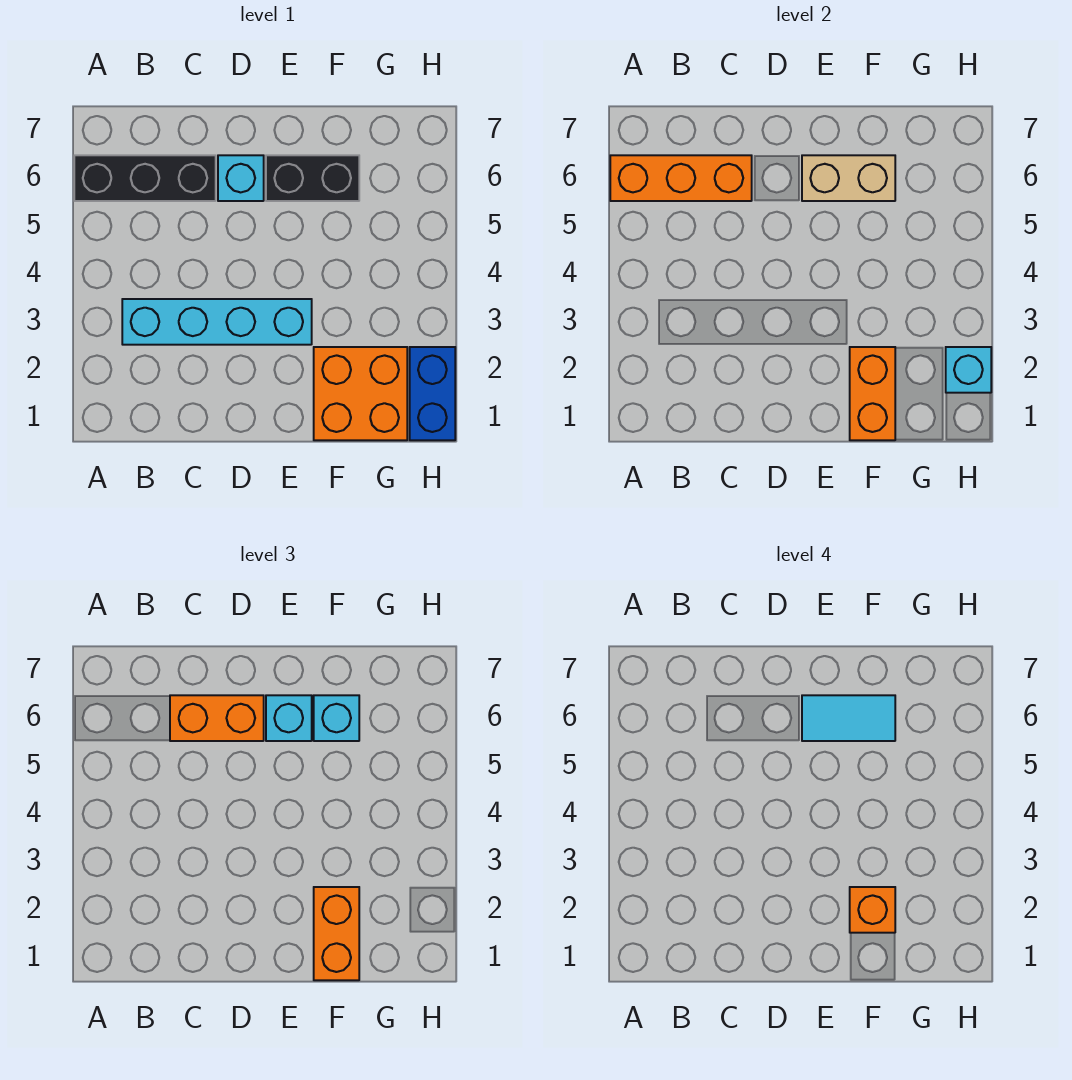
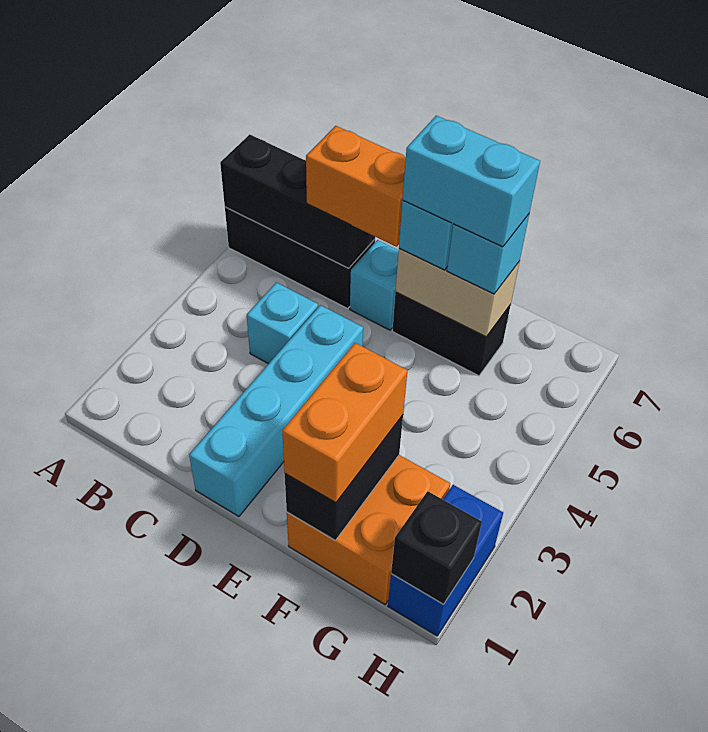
orange brick A6:C6 level 2 -> black brick A6:C6 level 2
cyan brick B3:E3 level 1 -> cyan brick D1:D4 level 1
cyan tile E6:F6 level 4 -> cyan brick E6:F6 level 4
orange brick F1:F2 level 2 -> black brick F1:F2 level 2
orange brick F2 level 4 -> none
none -> black brick H1 level 2
cyan brick H2 level 2 -> cyan brick C4 level 1

